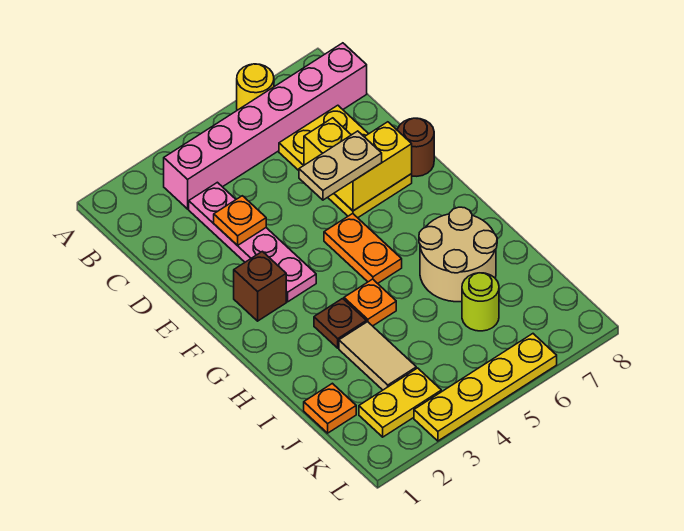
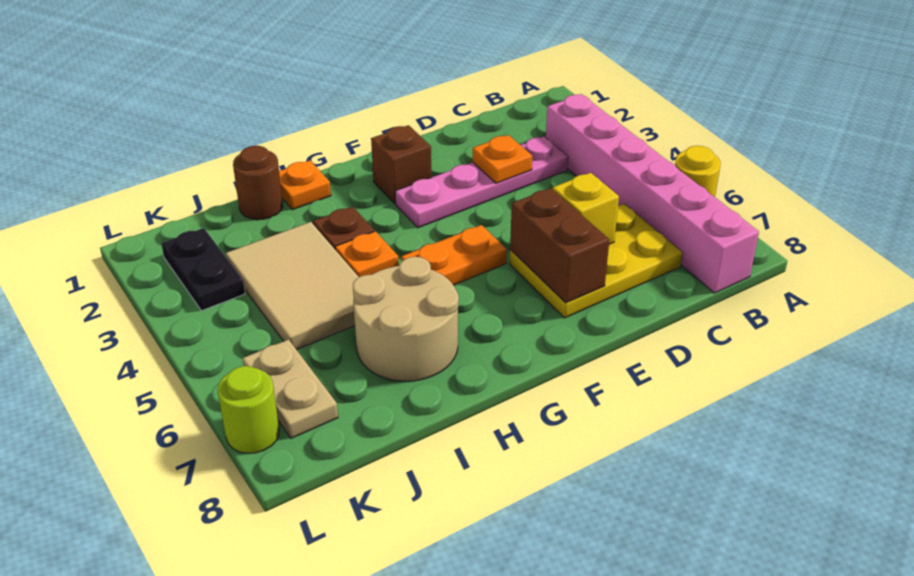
tan plate E5:E6 level 3 -> tan plate K6:K7 level 1
yellow brick E6:E7 level 2 -> brown brick E6:E7 level 2
brown round brick E8 level 1 -> brown round brick I1 level 1
tan tile I3:J3 level 1 -> tan tile I3:J5 level 1
orange plate J1 level 1 -> orange plate H1 level 1
lime round brick J6 level 1 -> lime round brick L7 level 1
yellow plate K2:K3 level 1 -> black plate K2:K3 level 1
yellow plate L3:L6 level 1 -> none

